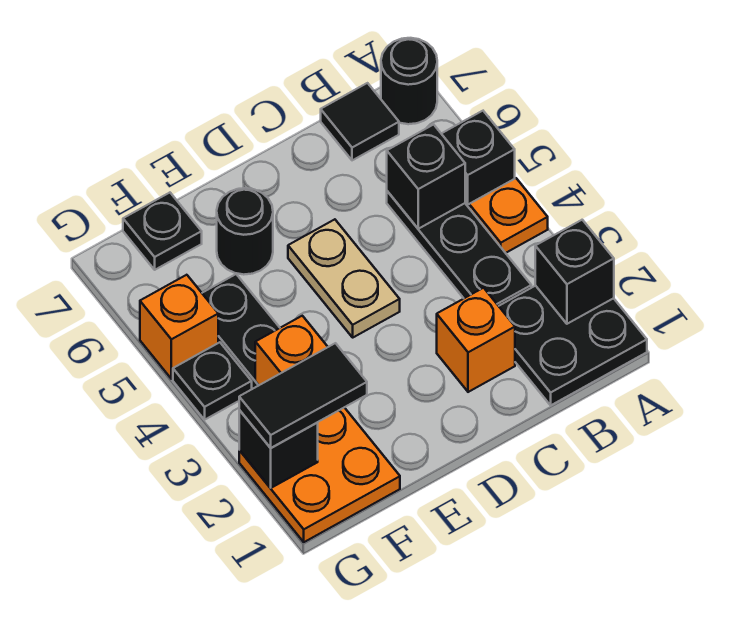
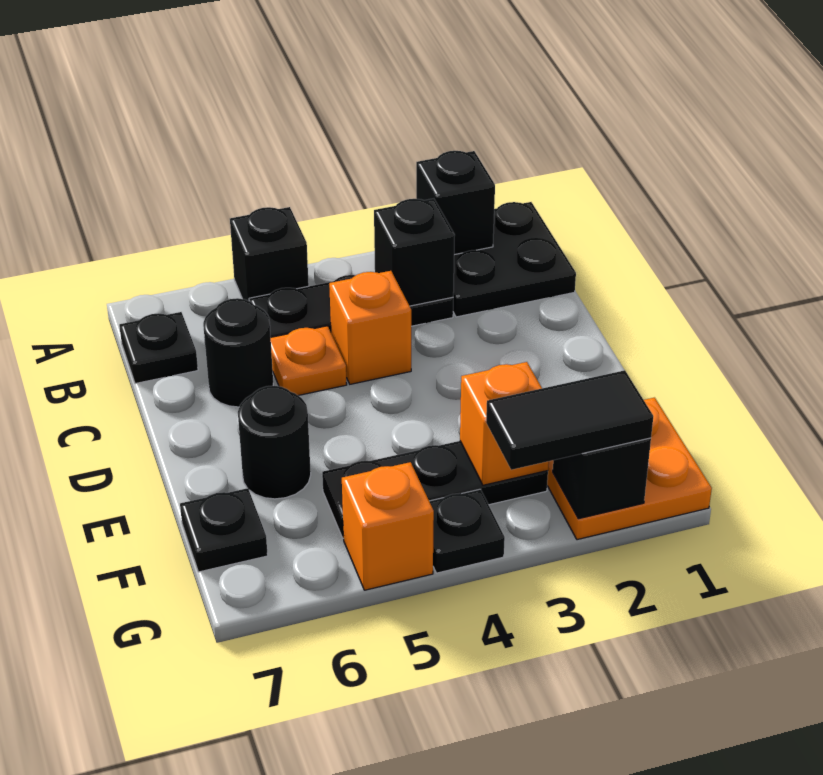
orange plate A4 level 1 -> orange plate C5 level 1
black round brick A7 level 1 -> black round brick C6 level 1
black brick B5 level 2 -> black brick B3 level 2
black tile B7 level 1 -> black plate B7 level 1
orange brick C2 level 1 -> orange brick C4 level 1
tan plate D4:D5 level 1 -> none
black tile F2:G2 level 3 -> black tile G2:G3 level 3

